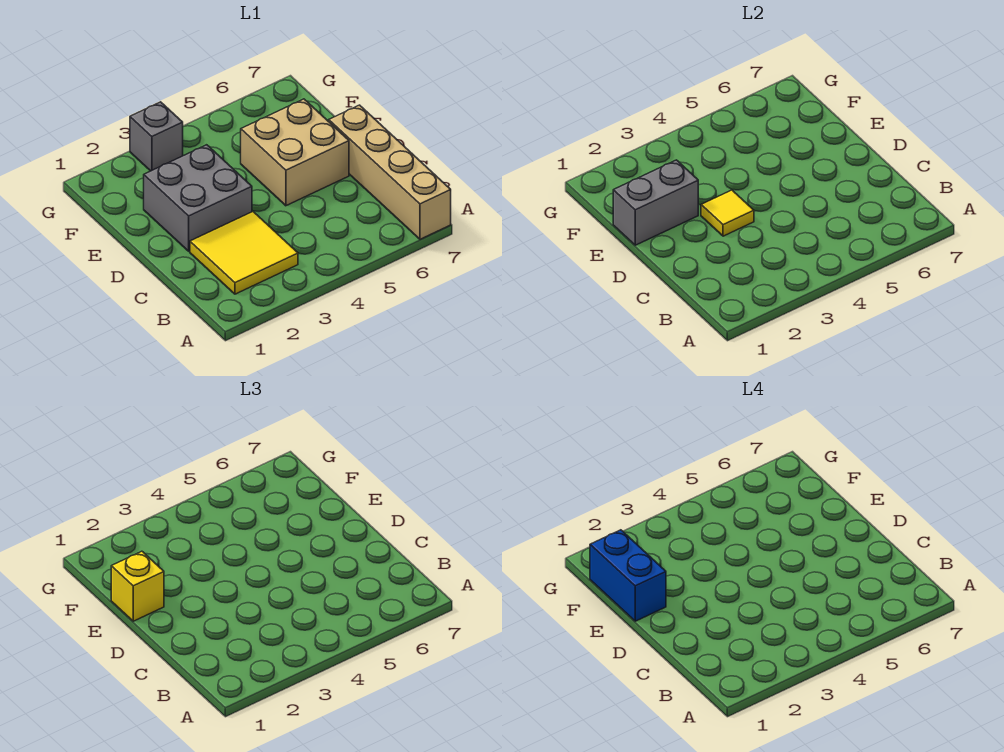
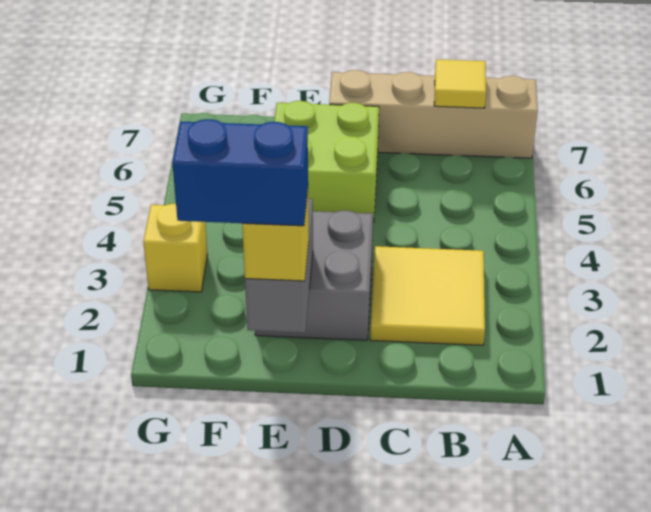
yellow tile D3 level 2 -> yellow tile B7 level 2
tan brick D5:E6 level 1 -> lime brick D5:E6 level 1
grey brick G3 level 1 -> yellow brick G3 level 1

